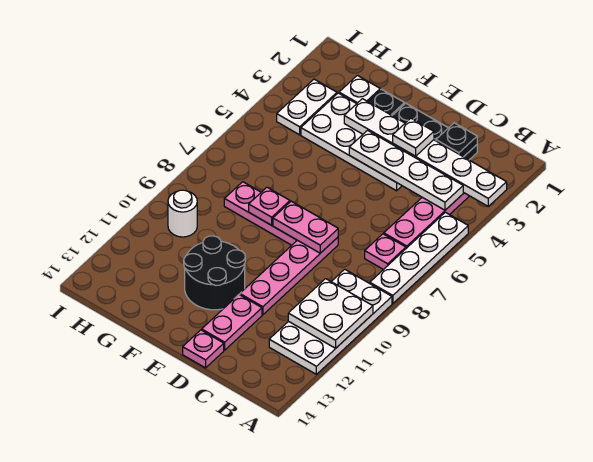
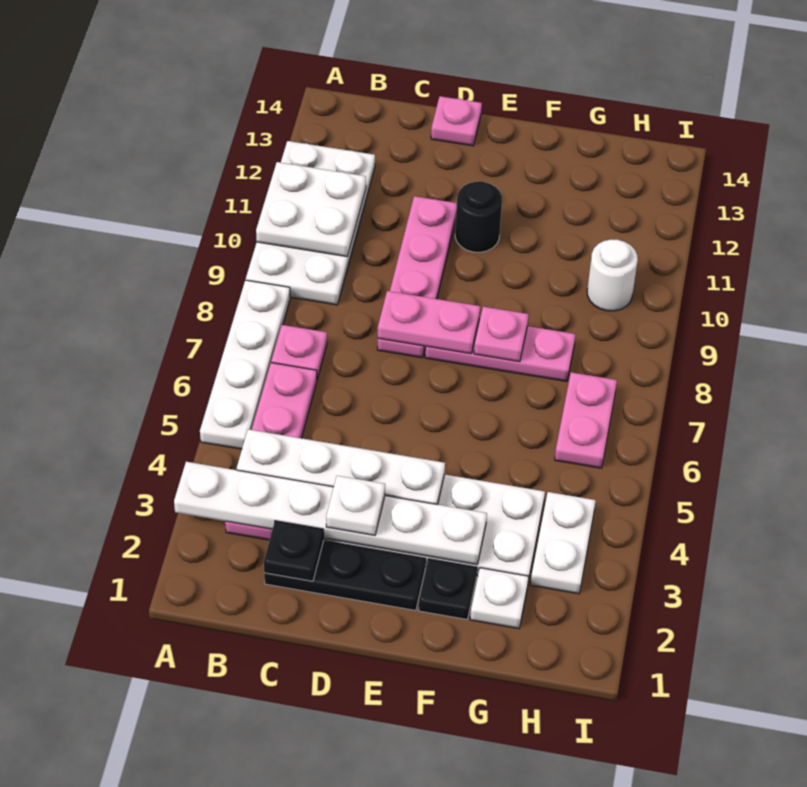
pink plate D12:D13 level 1 -> pink plate H6:H7 level 1
black round brick E11:F12 level 1 -> black round brick E11 level 1

